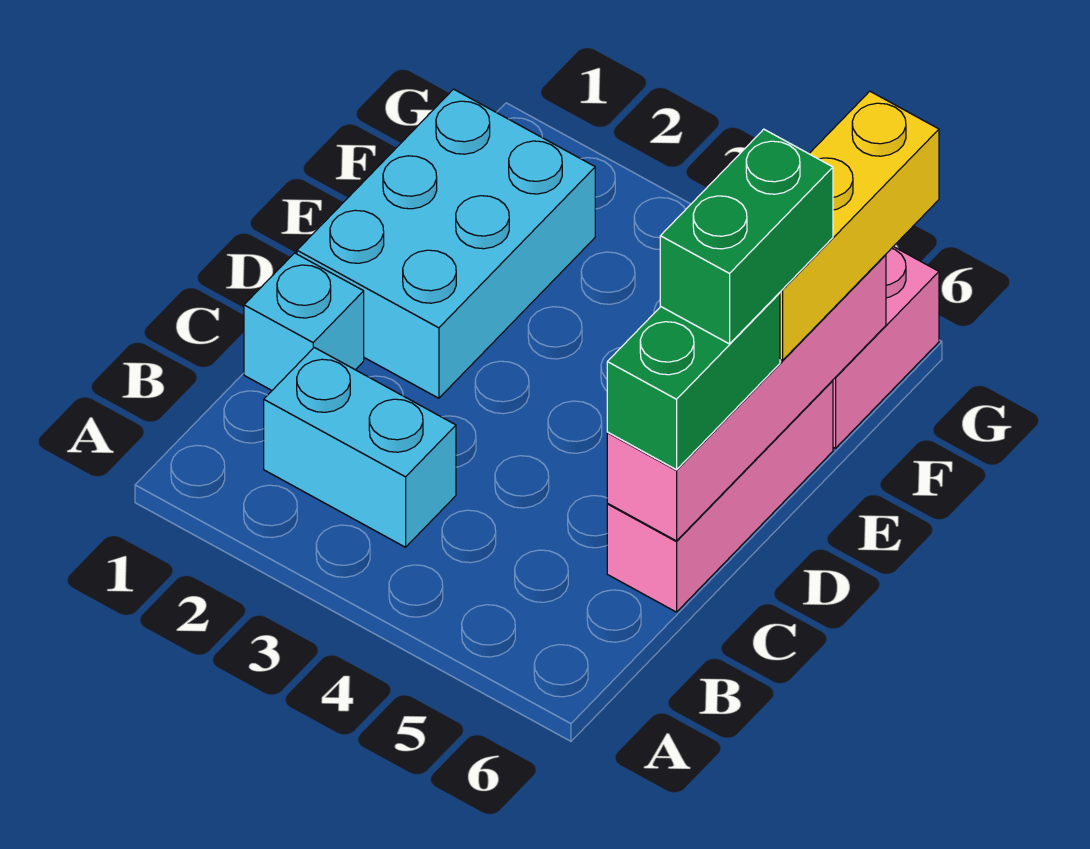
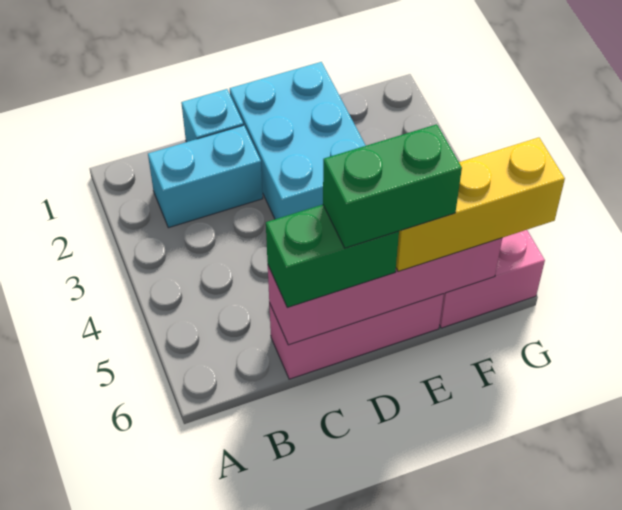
cyan brick B2:B3 level 1 -> cyan brick B2:C2 level 1
cyan brick D1:F2 level 1 -> cyan brick D1:E3 level 1

